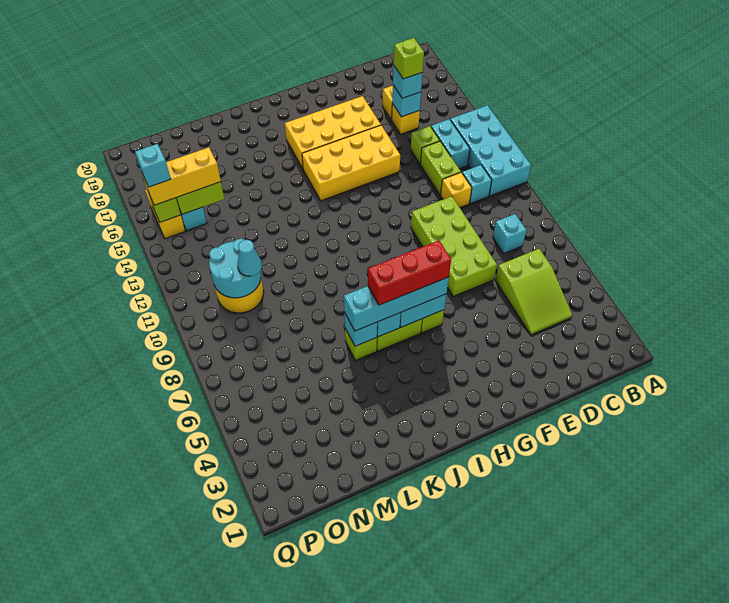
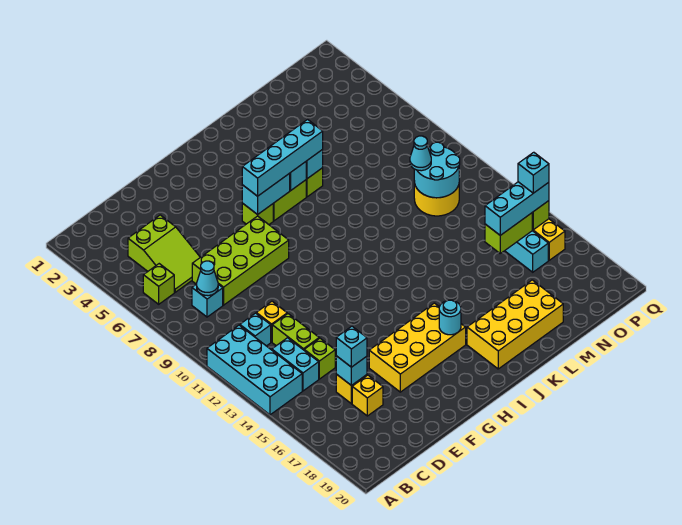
lime slope C4:D6 level 1 top 6 -> lime slope C4:D6 level 1 top 4
none -> cyan cone C8 level 2
lime brick D16 level 4 -> lime brick B6 level 1
lime brick E7:F10 level 1 -> lime brick D7:G8 level 1
yellow brick F14:I15 level 1 -> yellow brick J18:M19 level 1
red brick H6:J6 level 4 -> none
none -> cyan round brick I17 level 2
yellow brick N15:P15 level 3 -> cyan brick N15:P15 level 3

